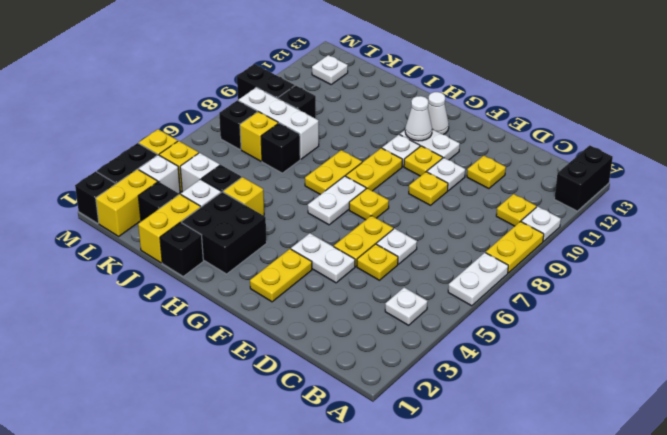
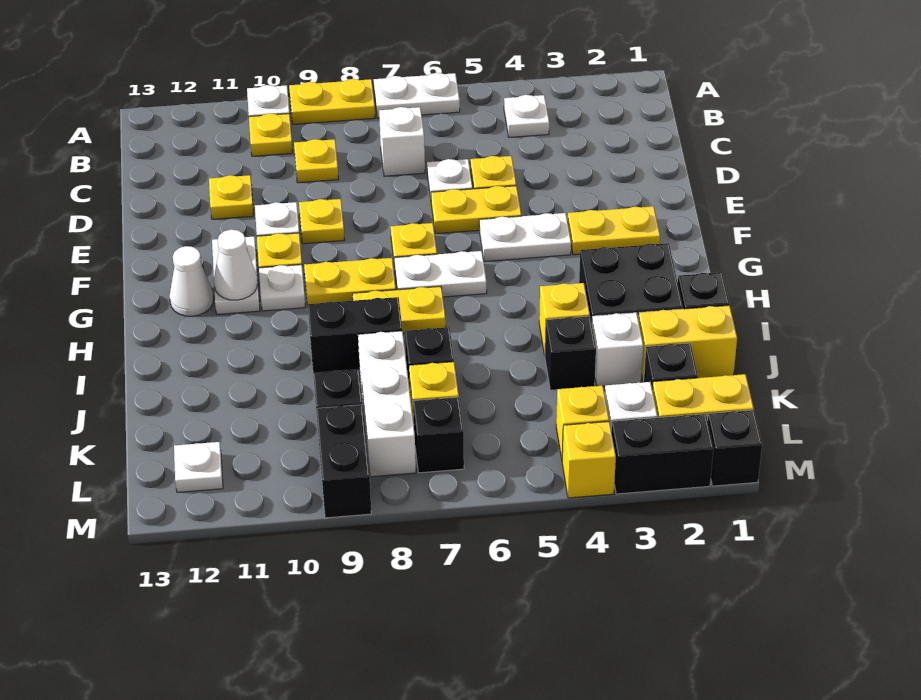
black brick A12:A13 level 1 -> black brick I8:I9 level 1
none -> yellow plate C9 level 1
white plate E4:F4 level 1 -> white plate F4:F5 level 1
white brick K4 level 1 -> white brick C7 level 1

